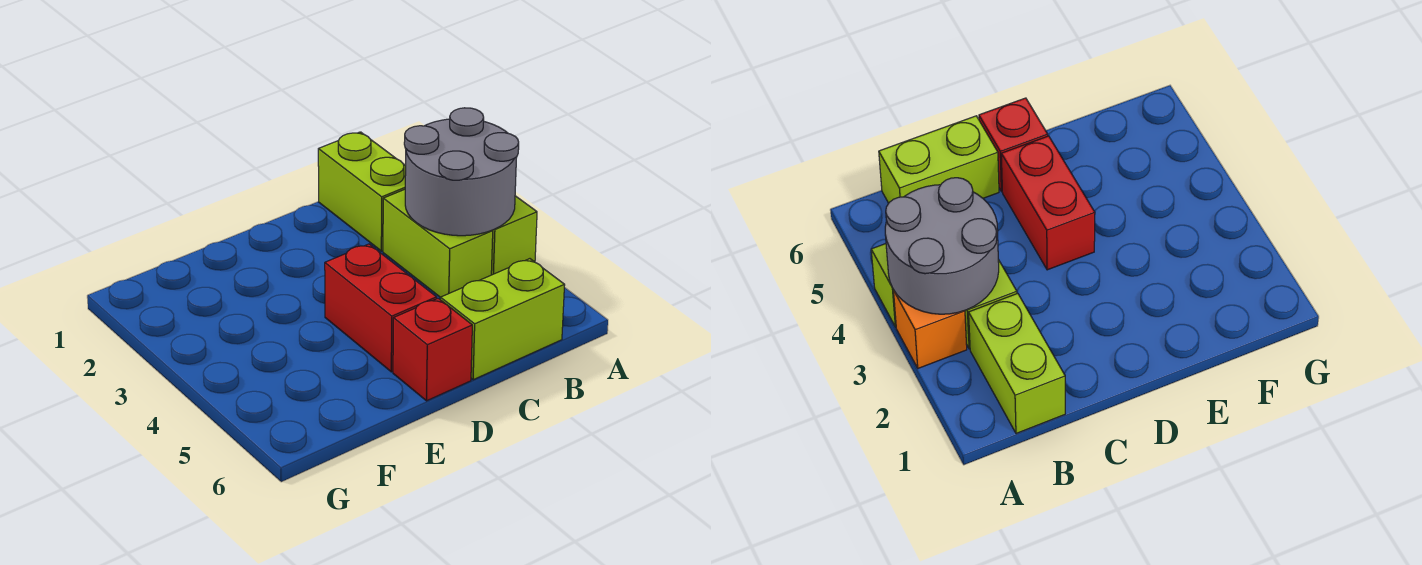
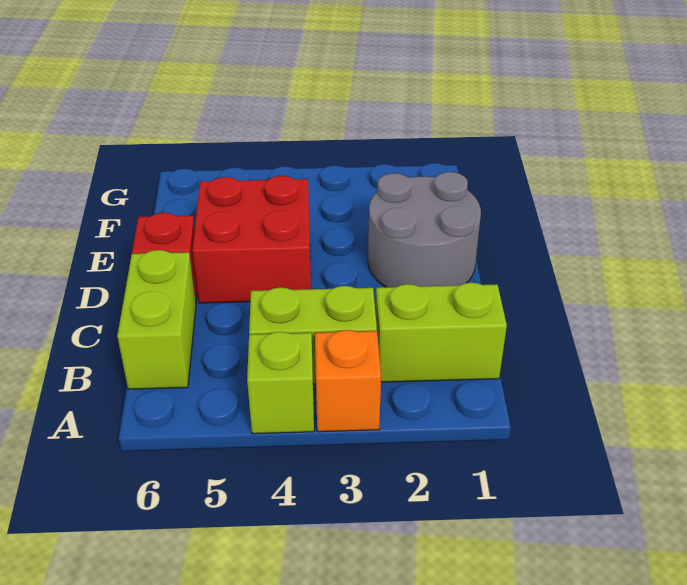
grey round brick A3:B4 level 2 -> grey round brick D1:E2 level 1
red brick D4:D5 level 1 -> red brick D4:E5 level 1

